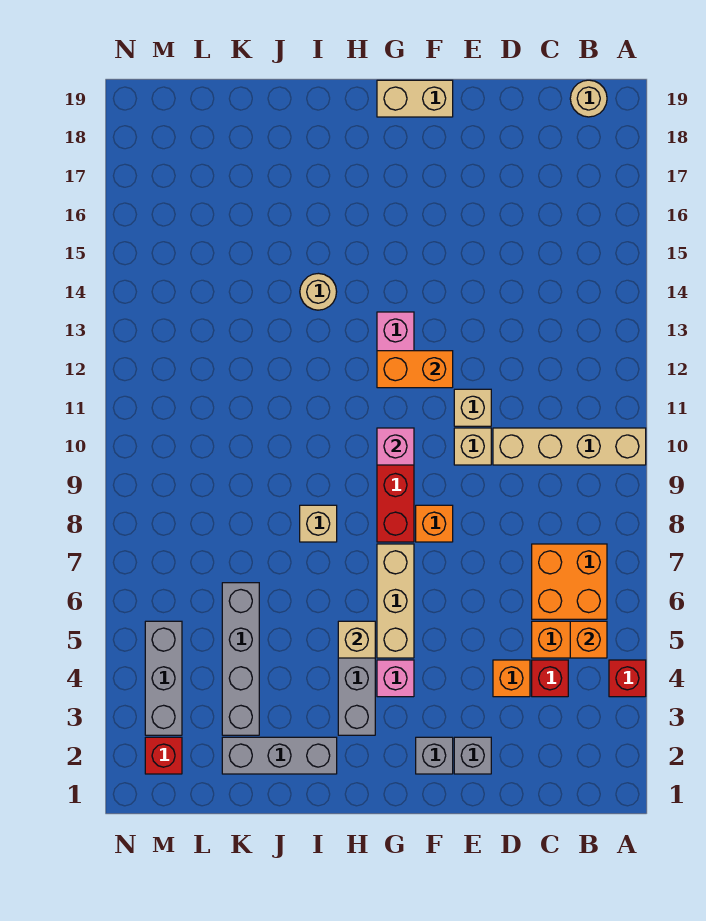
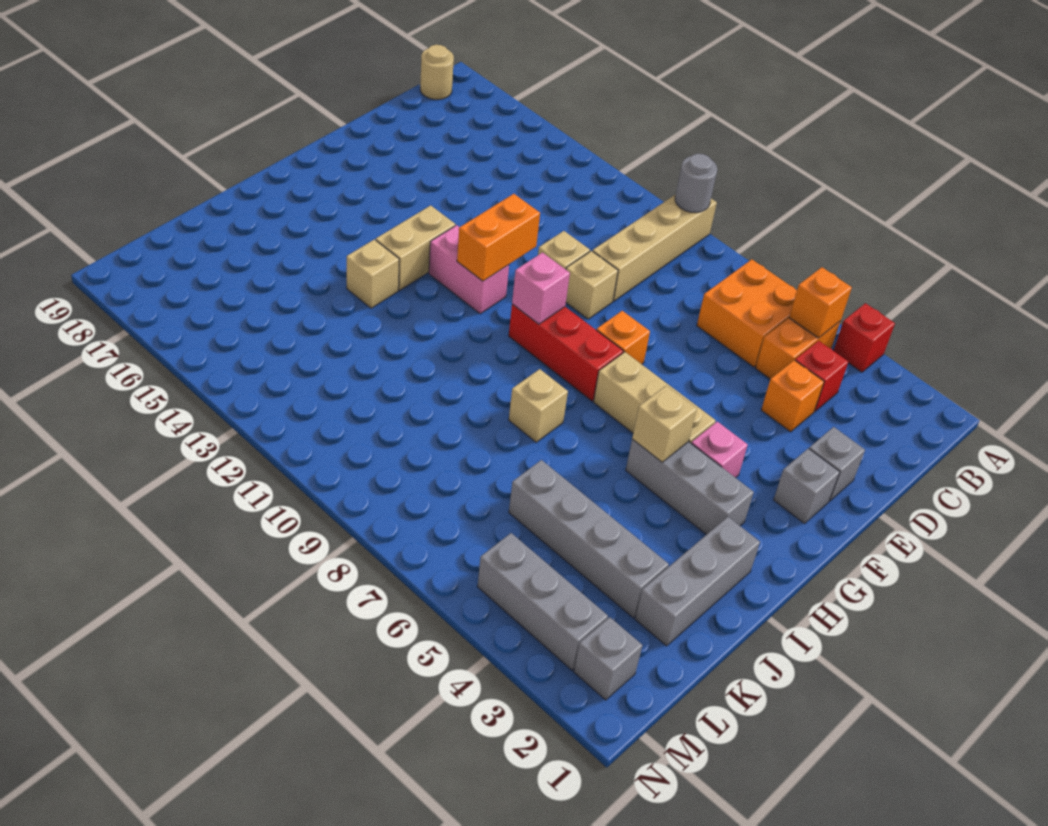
none -> grey round brick A10 level 2
tan brick F19:G19 level 1 -> tan brick G14:H14 level 1
tan round brick I14 level 1 -> tan brick I14 level 1
red brick M2 level 1 -> grey brick M2 level 1

